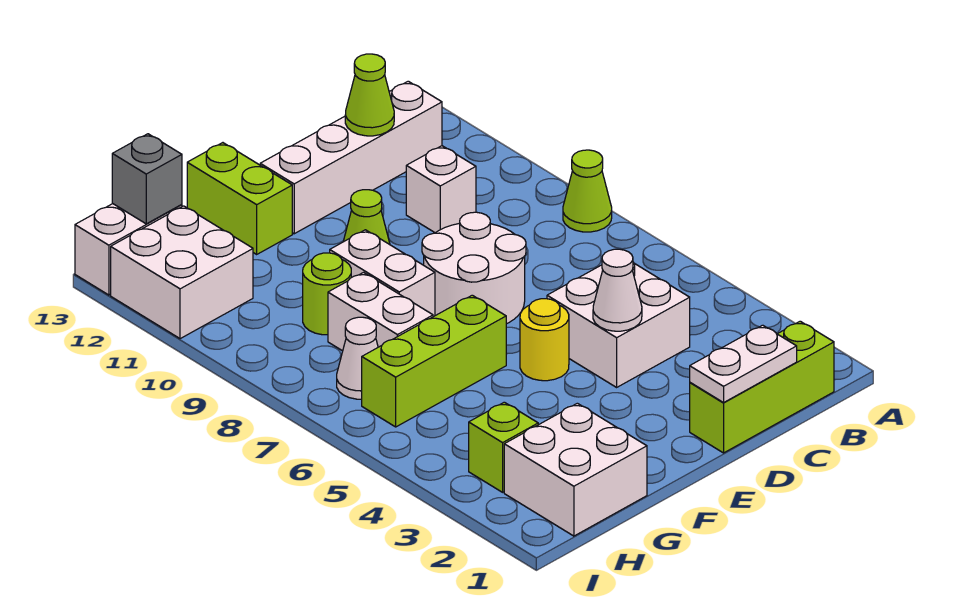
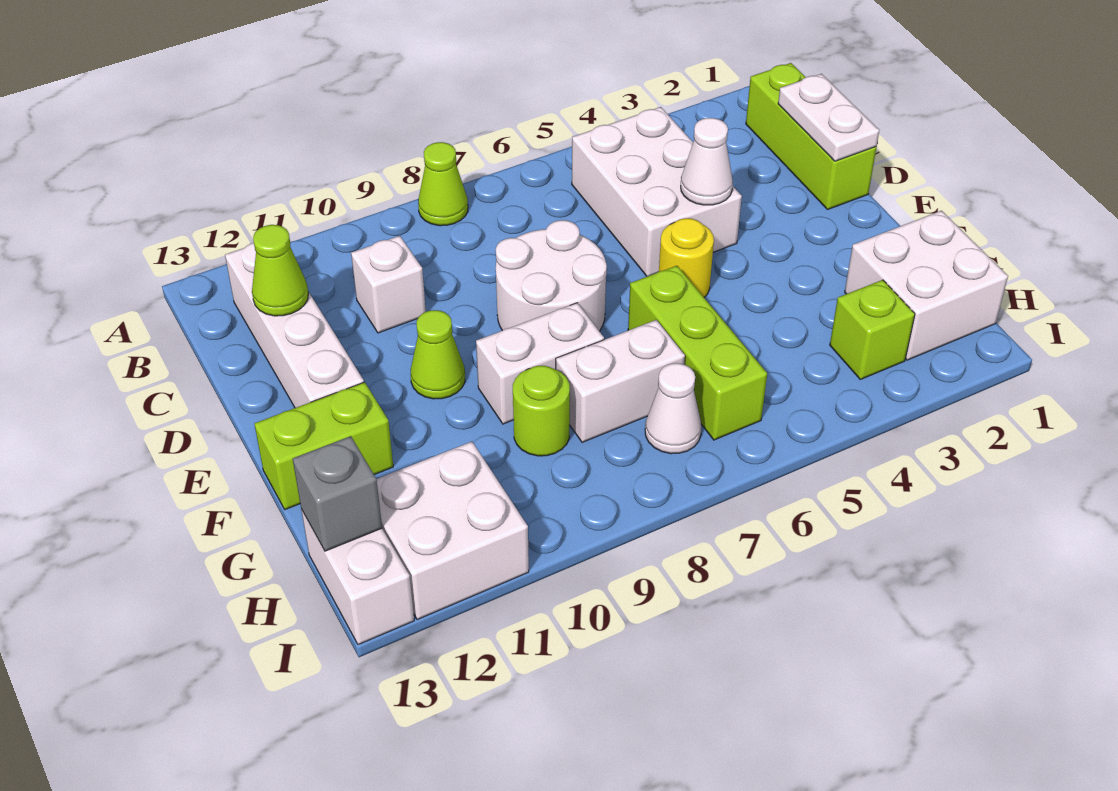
white brick C4:D5 level 1 -> white brick B4:D5 level 1

